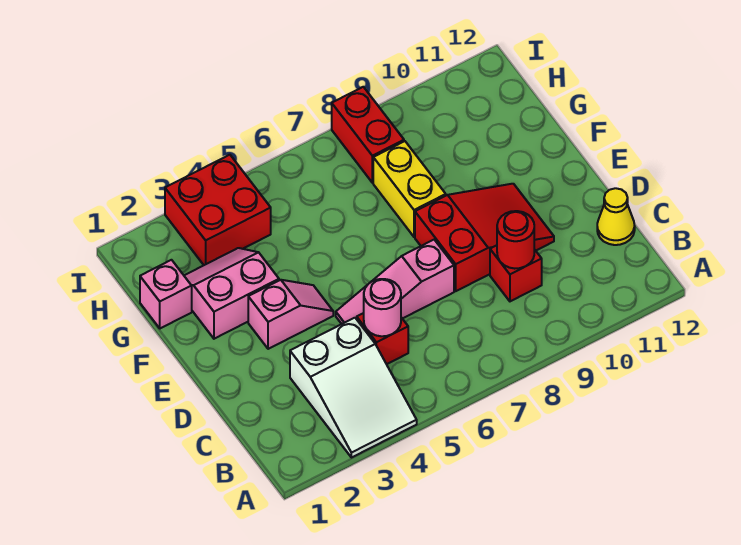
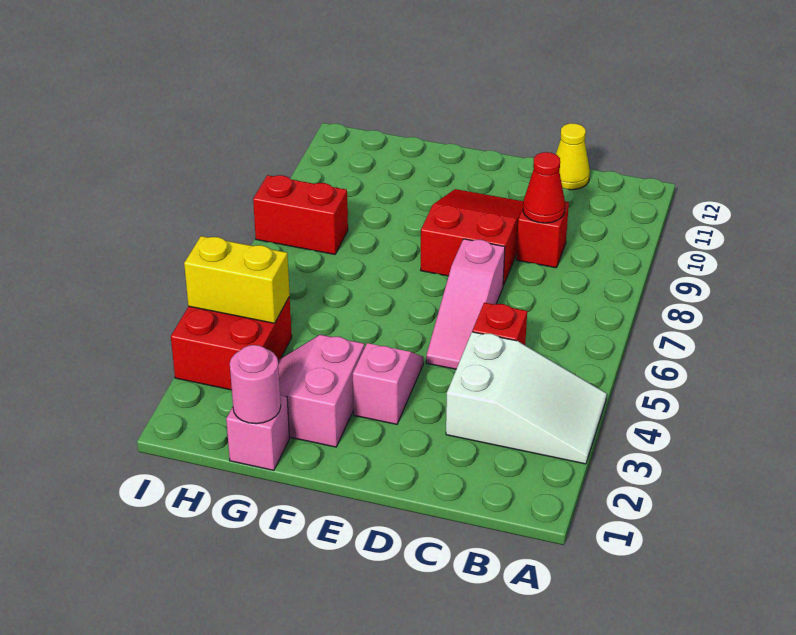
pink round brick C5 level 2 -> pink round brick G1 level 2
red round brick C9 level 2 -> red cone C9 level 2
yellow brick F8:G8 level 1 -> yellow brick H4:I4 level 2

